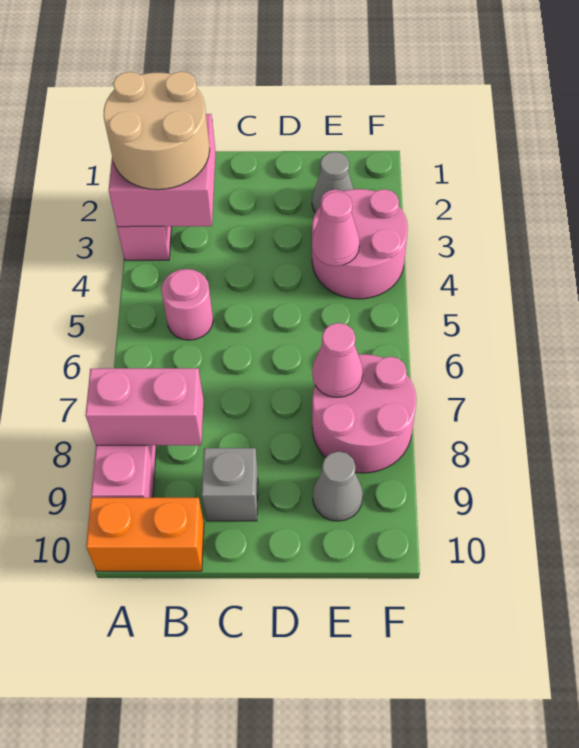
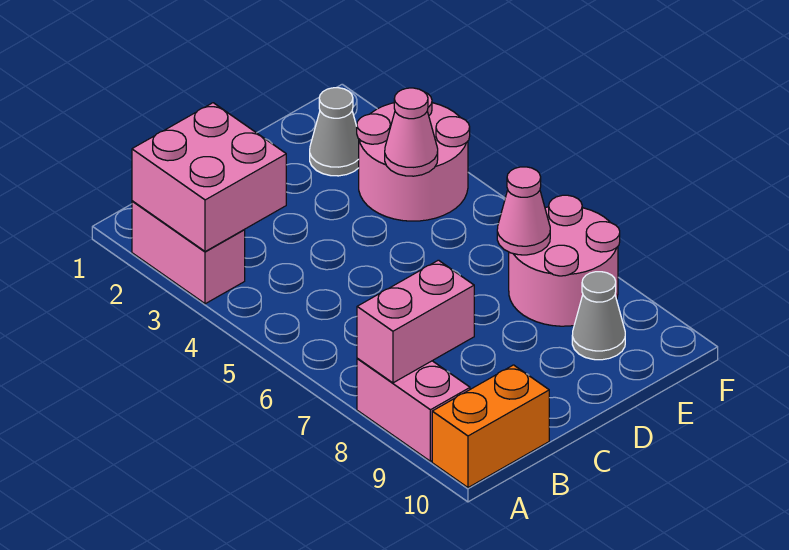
tan round brick A2:B3 level 3 -> none
pink round brick B5 level 1 -> none
grey brick C9 level 1 -> none

